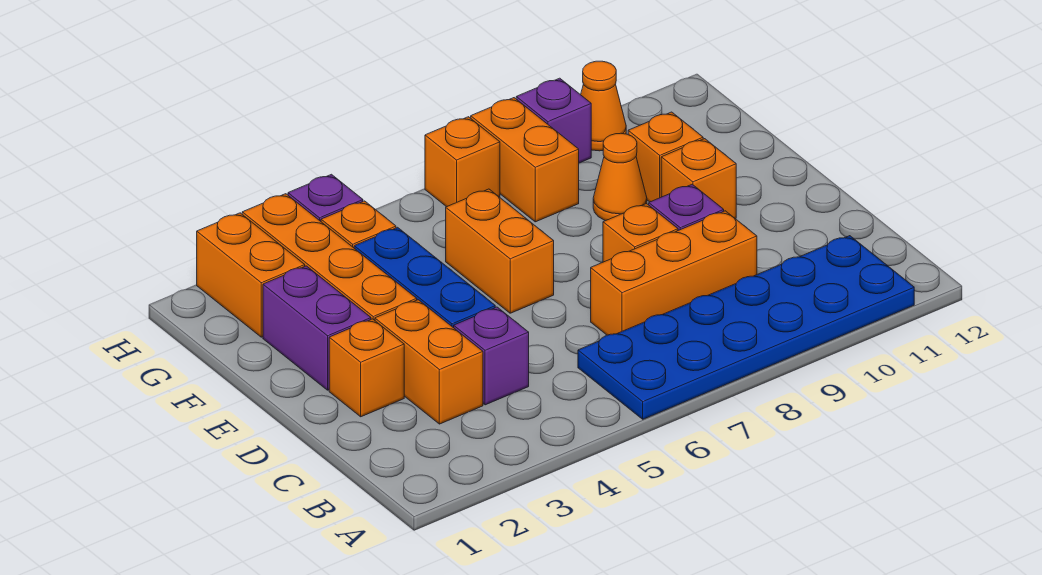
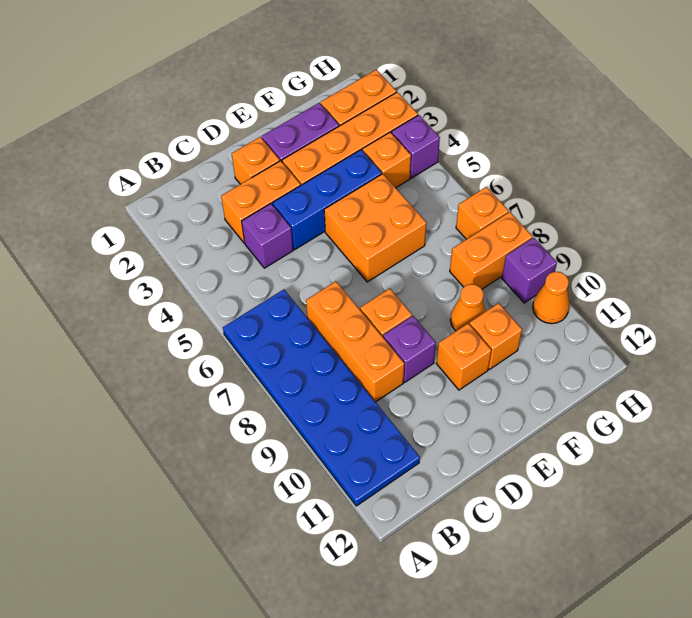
orange brick E6:F6 level 1 -> orange brick E5:F6 level 1

